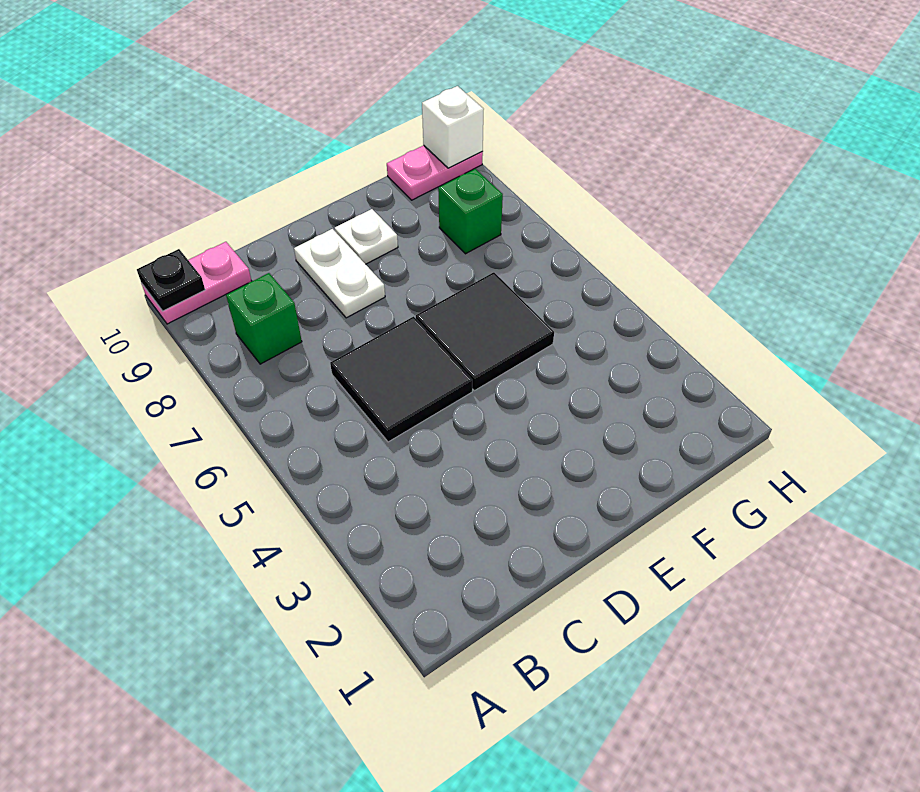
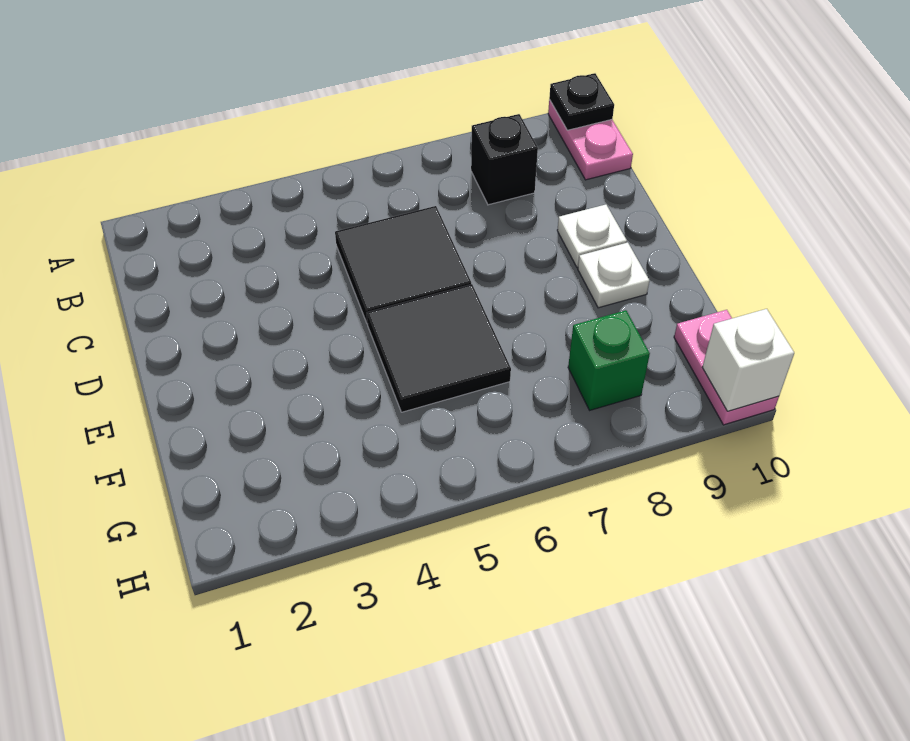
green brick B8 level 1 -> black brick B8 level 1
white plate D8:D9 level 1 -> white plate D9 level 1

